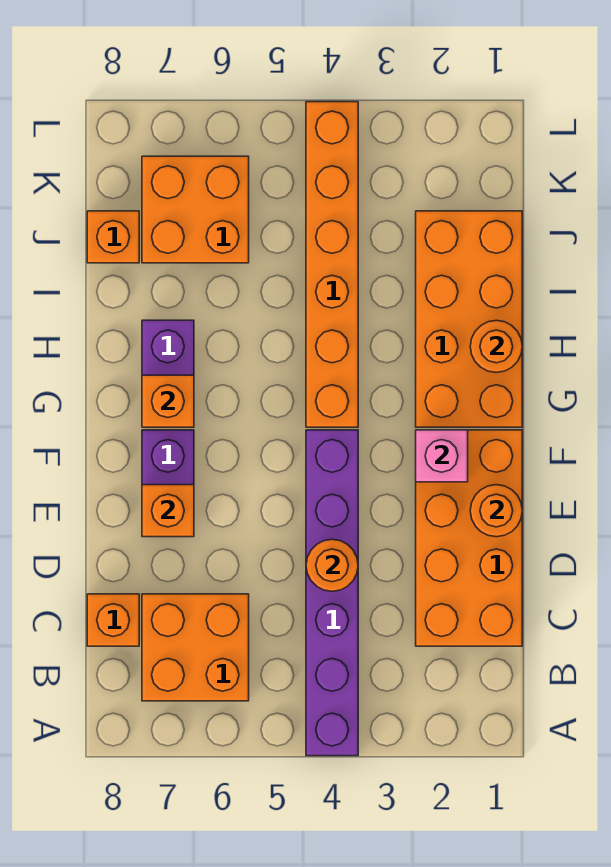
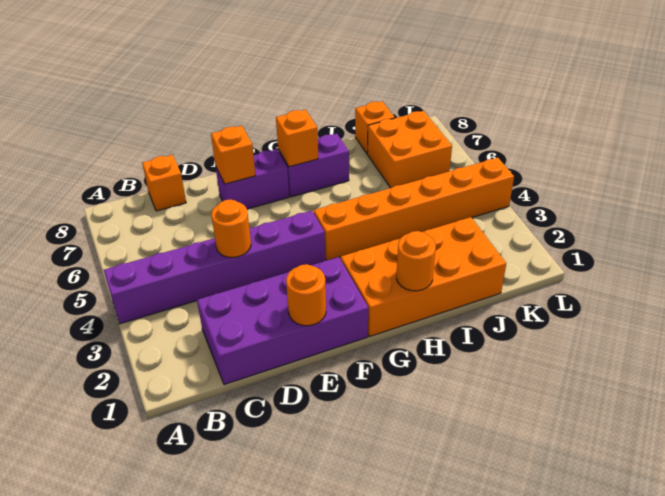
orange brick B6:C7 level 1 -> none
orange brick C1:F2 level 1 -> purple brick C1:F2 level 1
pink brick F2 level 2 -> none

